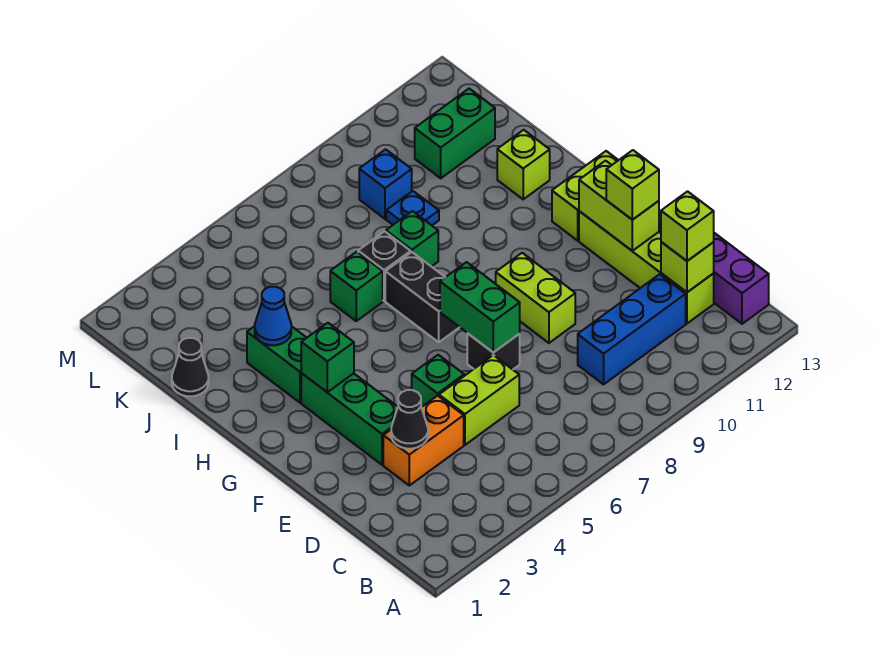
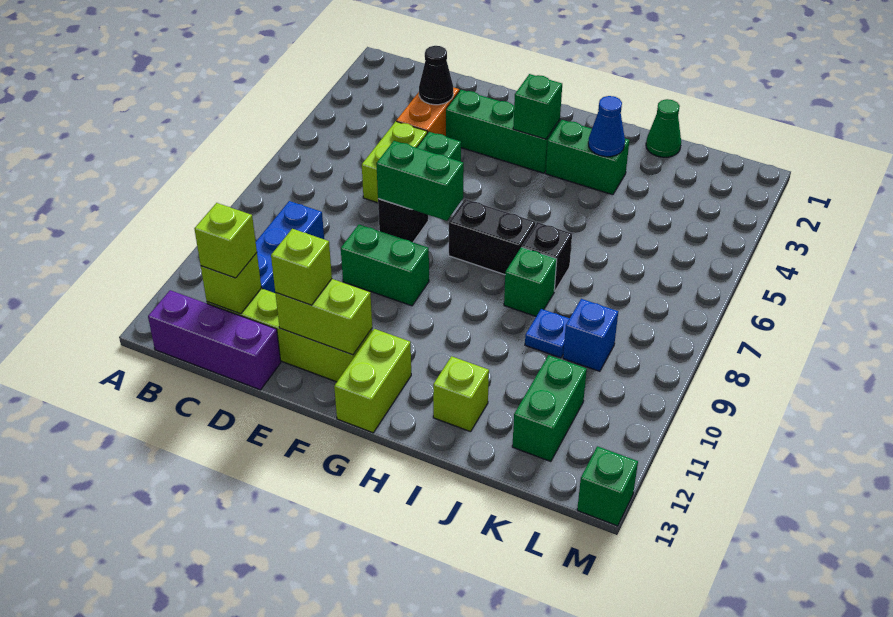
lime brick E9:F9 level 1 -> green brick E9:F9 level 1
green brick I6 level 1 -> green brick M13 level 1
black cone J1 level 1 -> green cone J1 level 1

